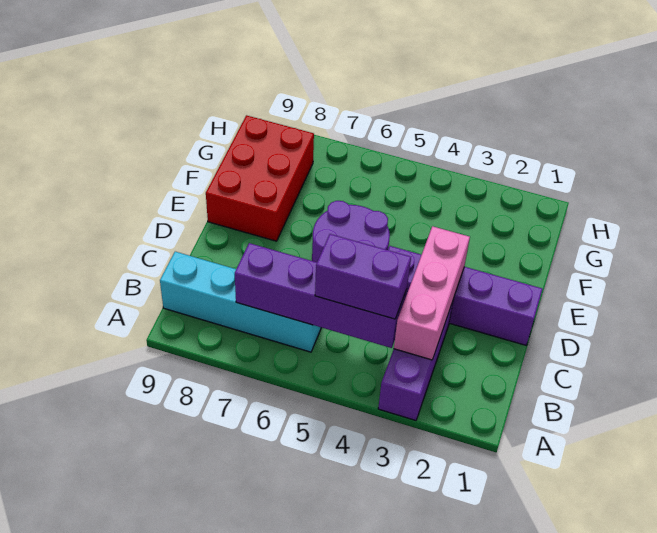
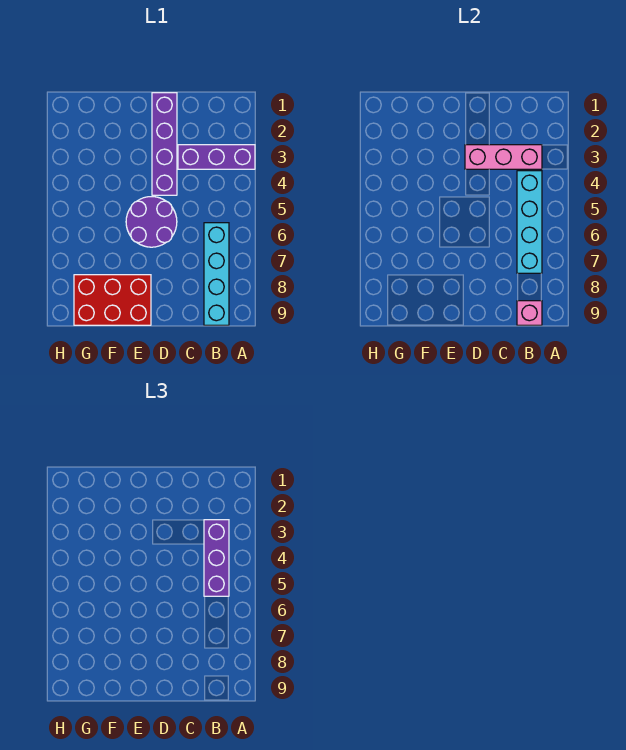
purple brick B4:B7 level 2 -> cyan brick B4:B7 level 2
purple brick B4:B5 level 3 -> purple brick B3:B5 level 3
none -> pink brick B9 level 2

